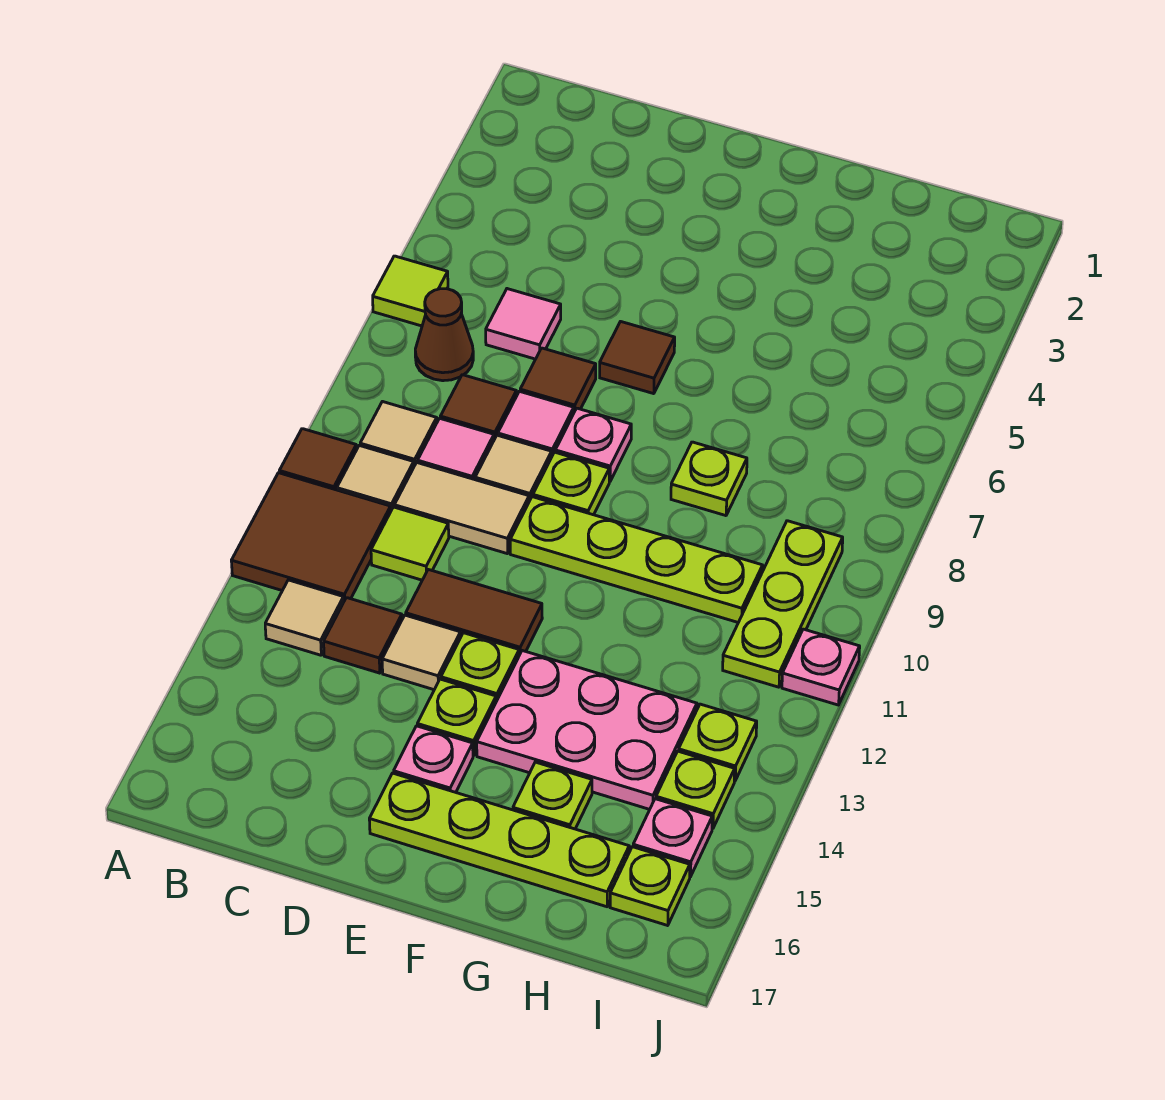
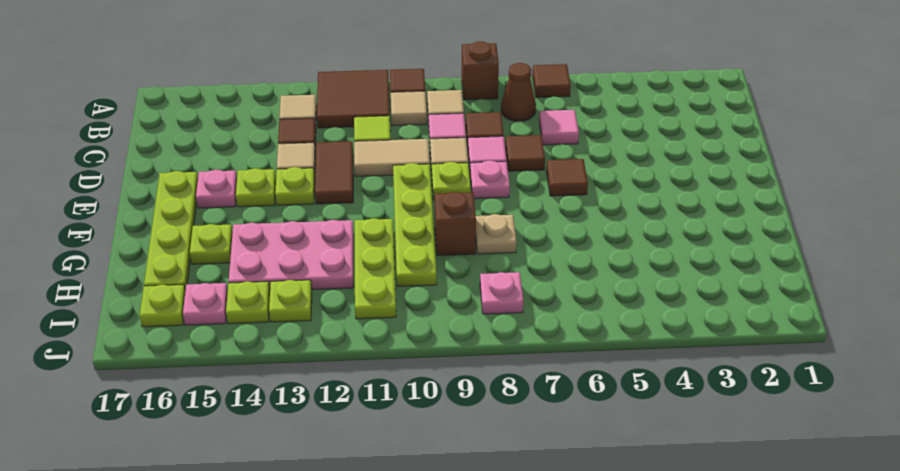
lime tile A6 level 1 -> brown tile A6 level 1
none -> brown brick A8 level 1
tan tile C10:D10 level 1 -> tan tile D10:D11 level 1
pink plate F13:H14 level 1 -> pink plate G12:H14 level 1
lime plate G8 level 1 -> tan plate G8 level 1
none -> brown brick G9 level 1
lime plate I9:I11 level 1 -> lime plate G11:I11 level 1
pink plate J11 level 1 -> pink plate I8 level 1

